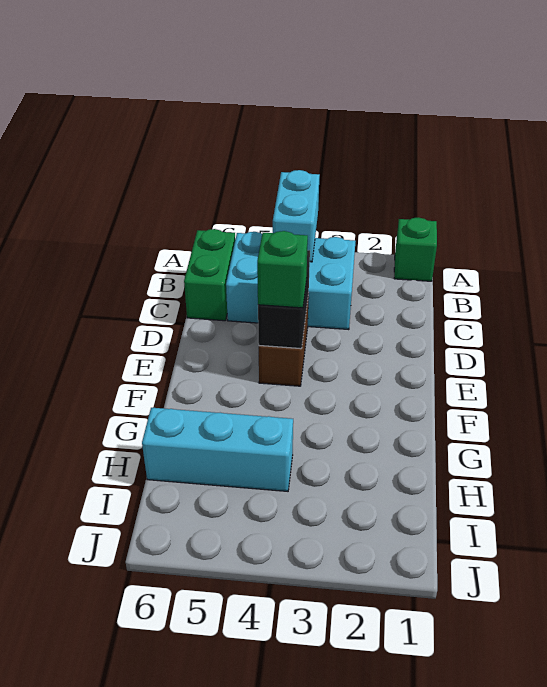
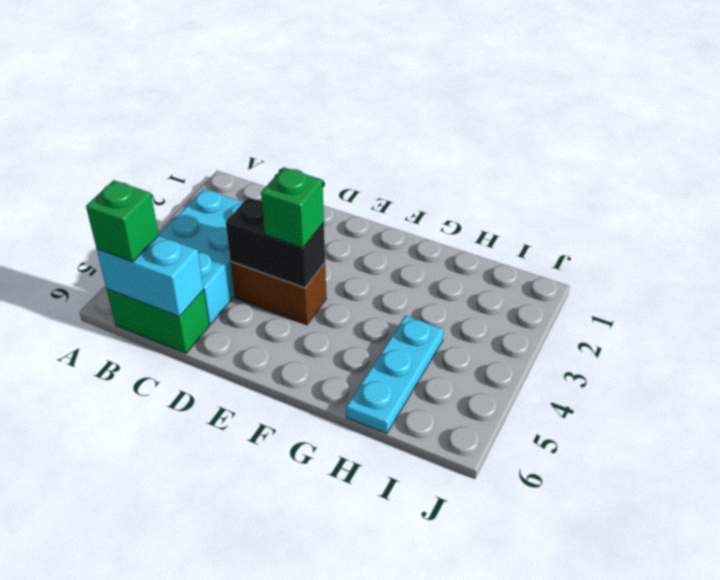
green brick A1 level 1 -> green brick B6 level 3
cyan brick A4:B4 level 2 -> cyan brick B6:C6 level 2
cyan brick H4:H6 level 1 -> cyan plate H4:H6 level 1

